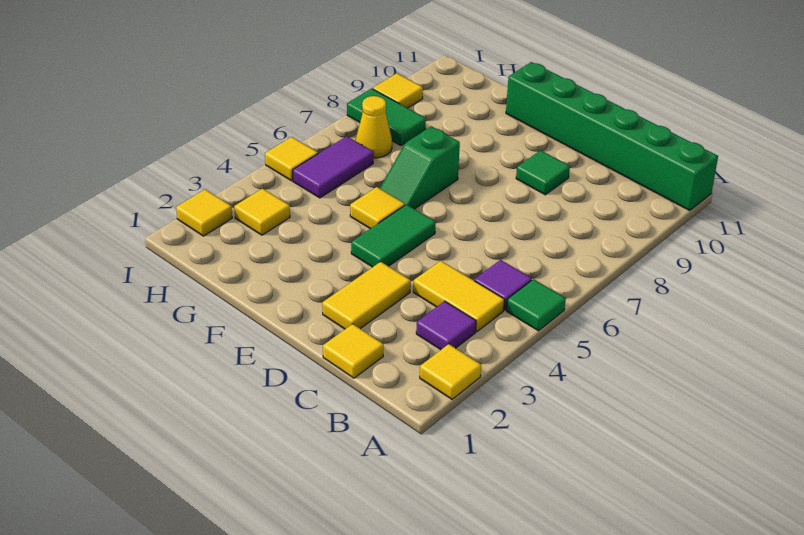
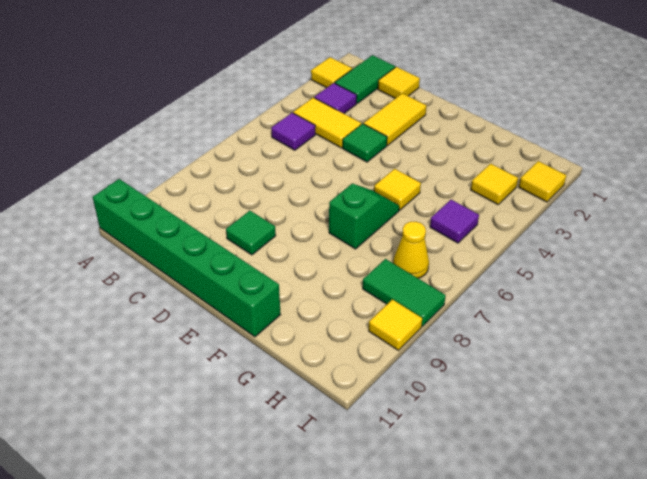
green tile A5 level 1 -> green tile D4 level 1
green tile E4:E5 level 1 -> green tile B1:B2 level 1
purple tile H5:H6 level 1 -> purple tile H5 level 1
yellow tile I5 level 1 -> none

